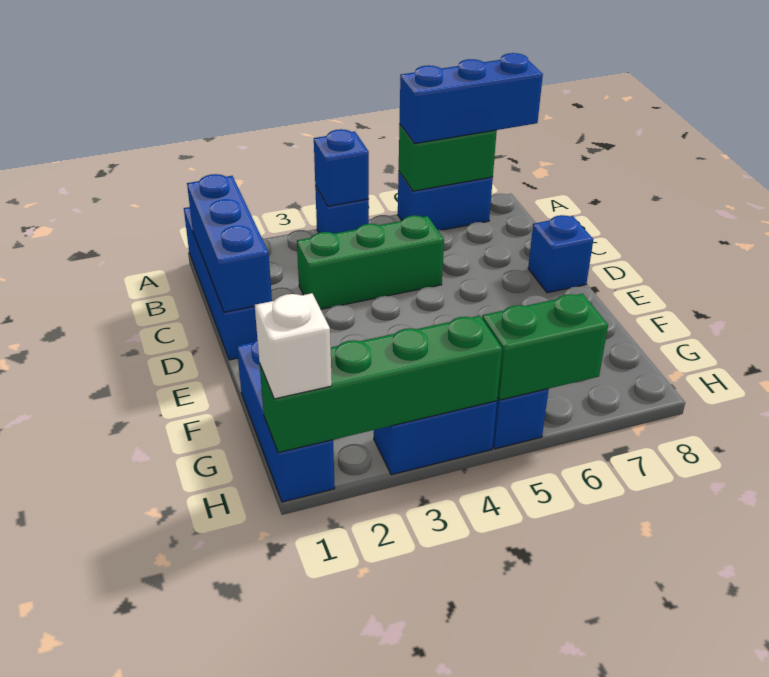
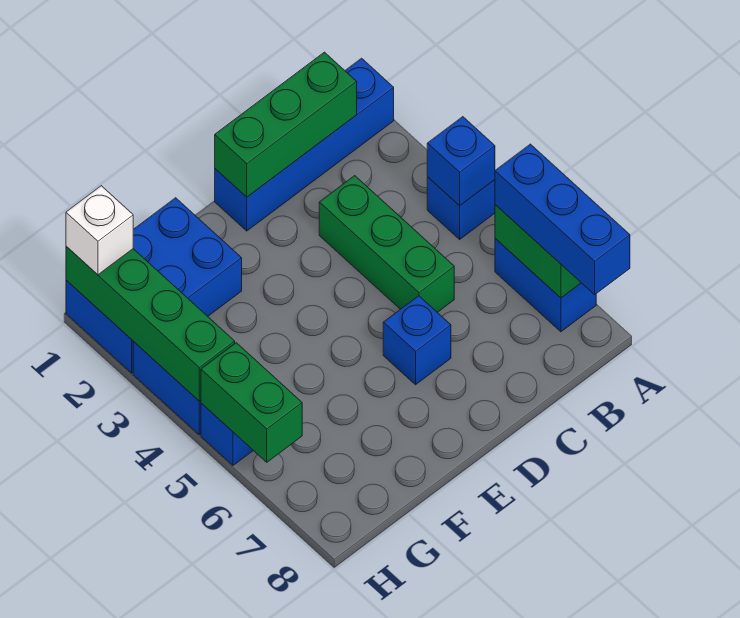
blue brick B1:D1 level 2 -> green brick B1:D1 level 2
blue brick D8 level 1 -> blue brick D6 level 1
blue brick F1:H1 level 1 -> blue brick F1:H2 level 1

